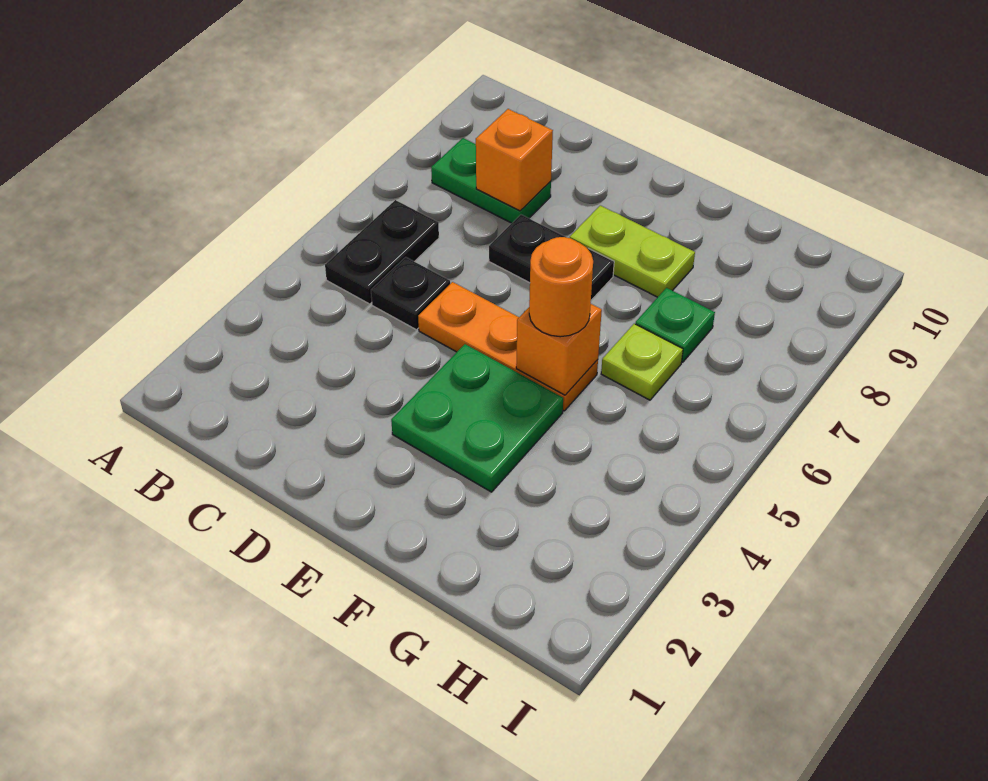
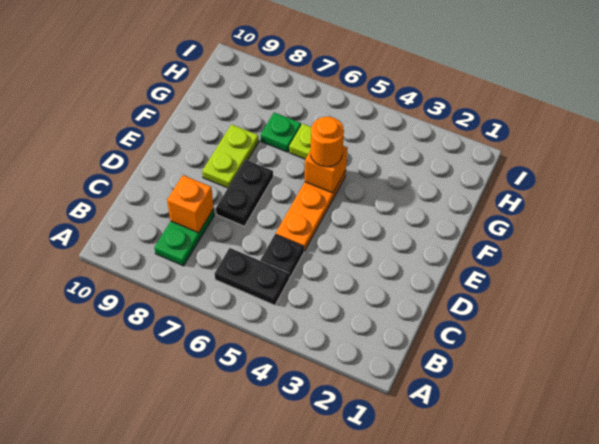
green plate E3:F4 level 1 -> none

